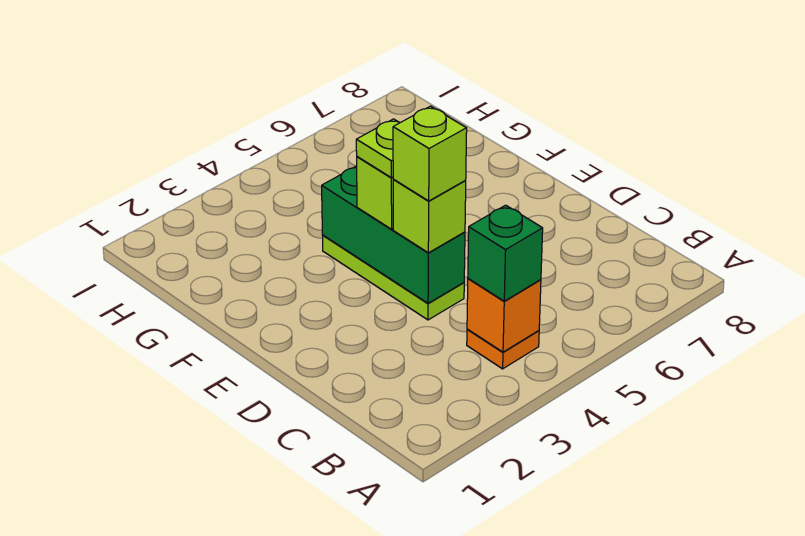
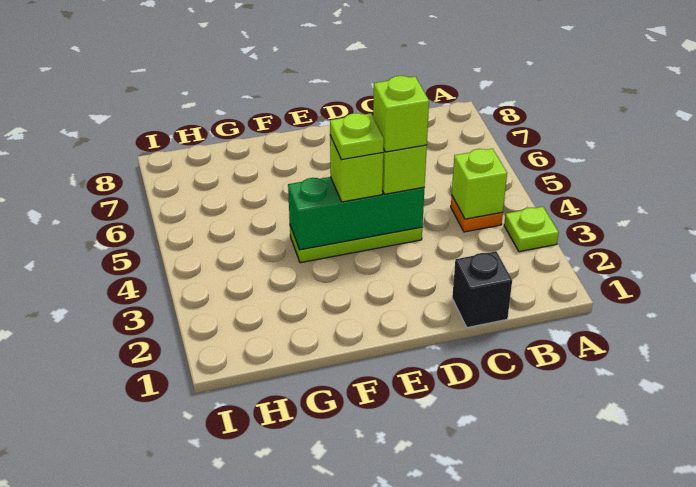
none -> lime plate A3 level 1
orange brick B4 level 2 -> lime brick B4 level 2
green brick B4 level 3 -> none
none -> black brick C1 level 1

